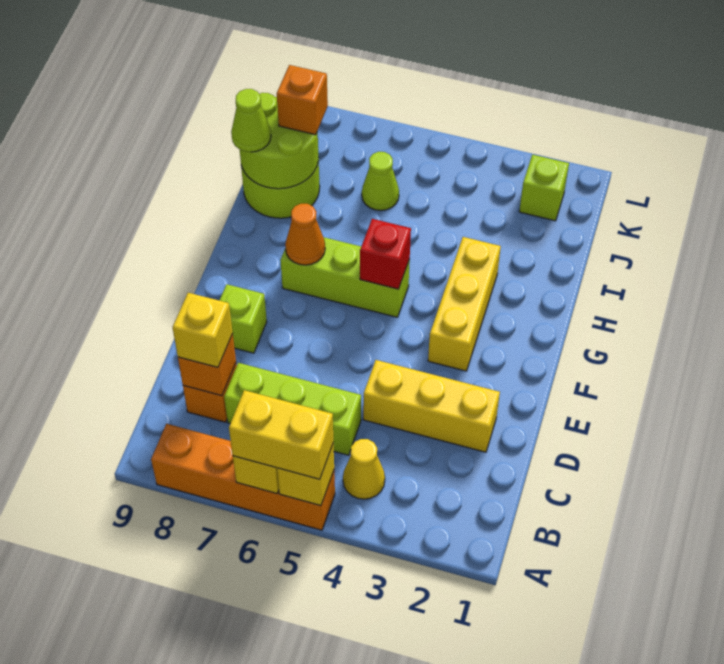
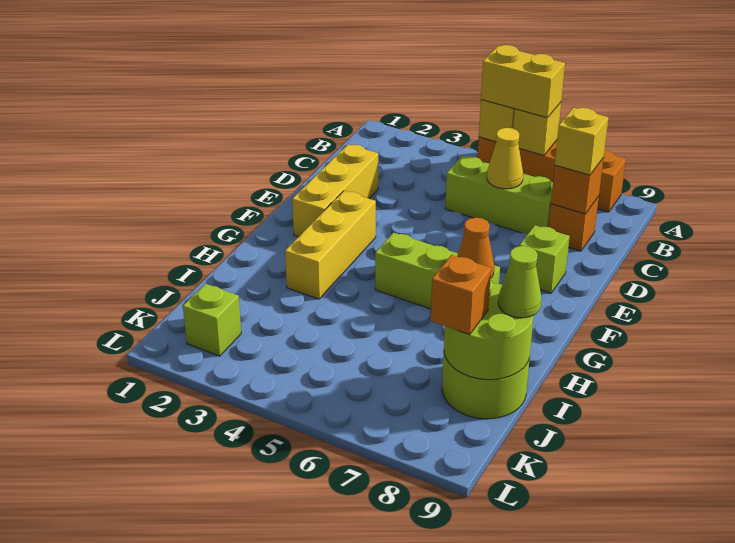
yellow cone B4 level 1 -> yellow cone C6 level 2
yellow brick D2:D4 level 1 -> yellow brick D2:F2 level 1
red brick G5 level 2 -> none
lime cone J6 level 1 -> none

